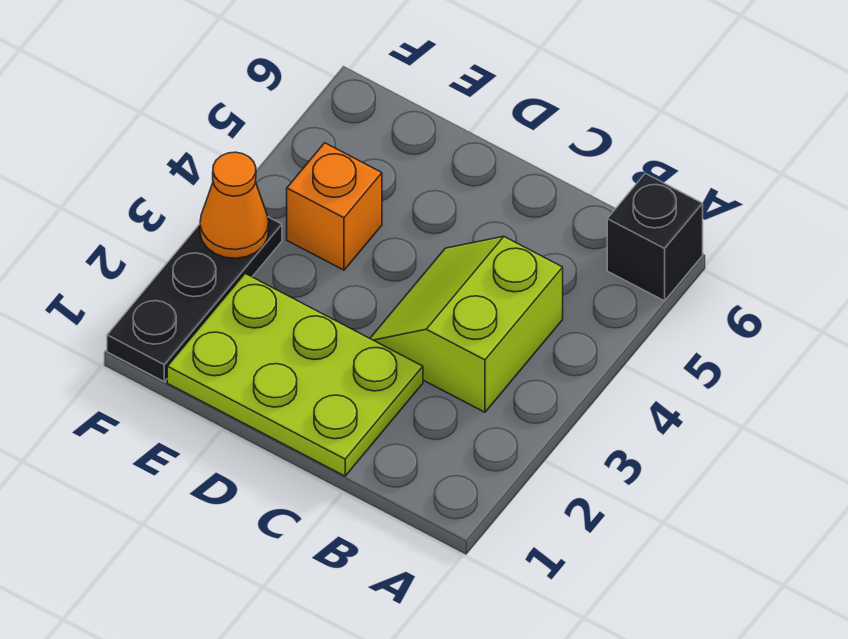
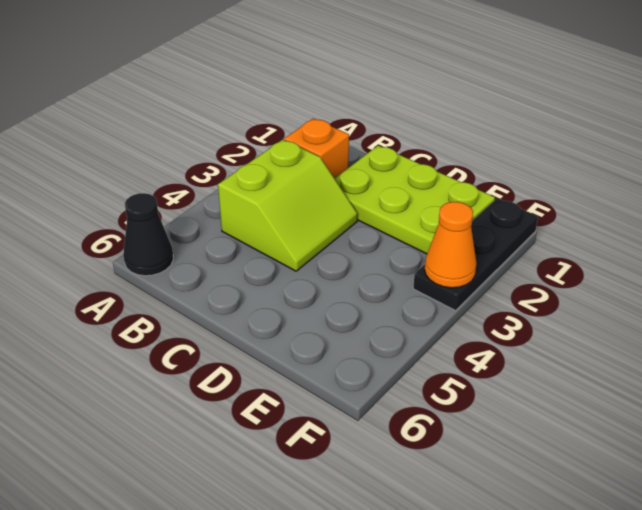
black brick A6 level 1 -> black cone A6 level 1
orange brick E4 level 1 -> orange brick B2 level 1

